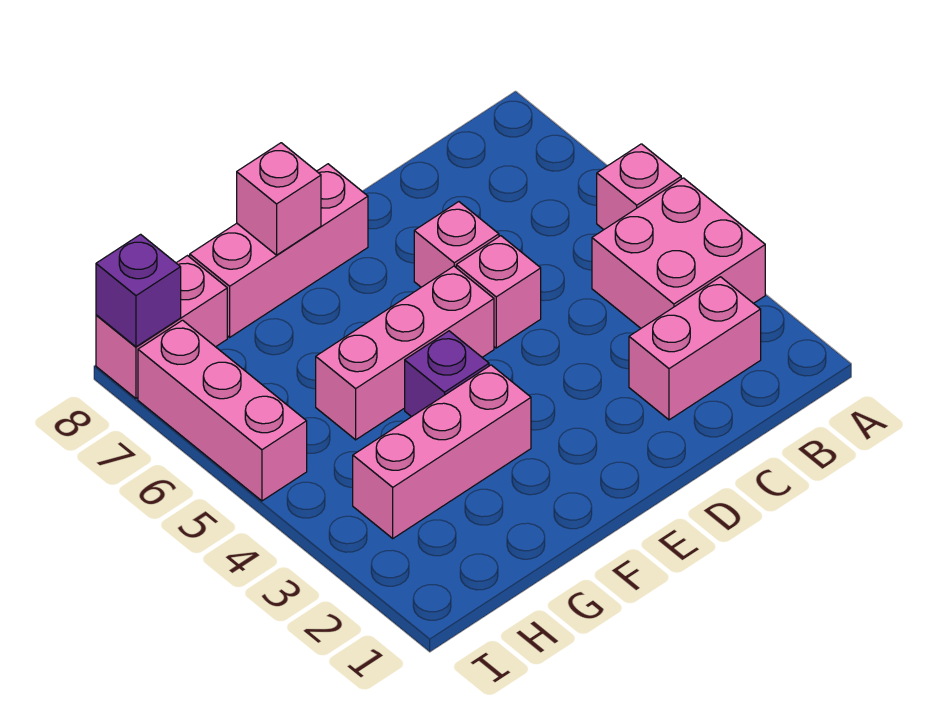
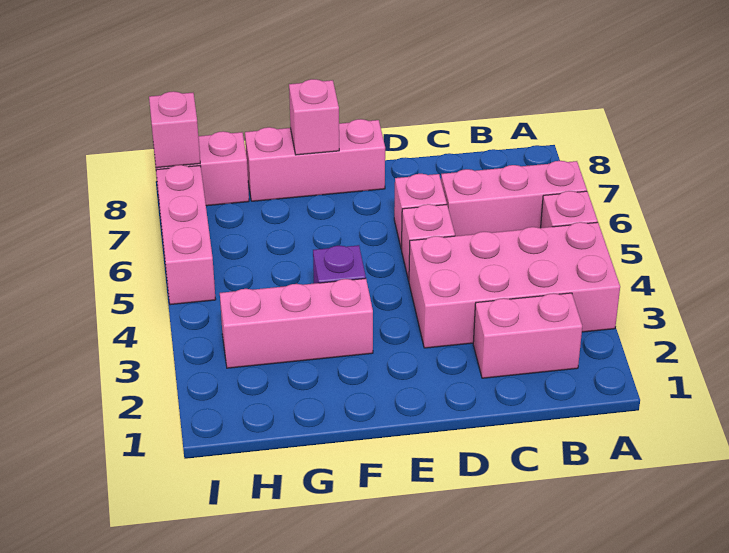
pink brick A3:B4 level 1 -> pink brick A3:D4 level 1
pink brick E5:G5 level 1 -> pink brick A6:C6 level 1
purple brick I8 level 2 -> pink brick I8 level 2

